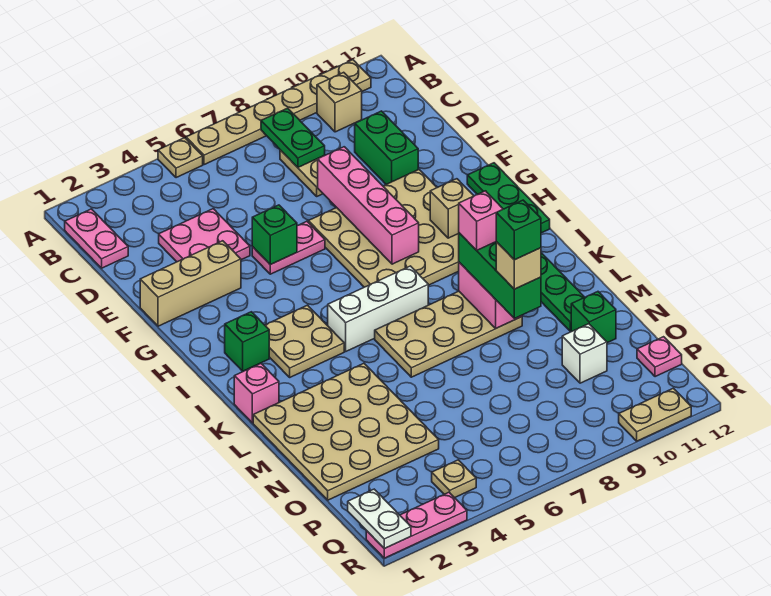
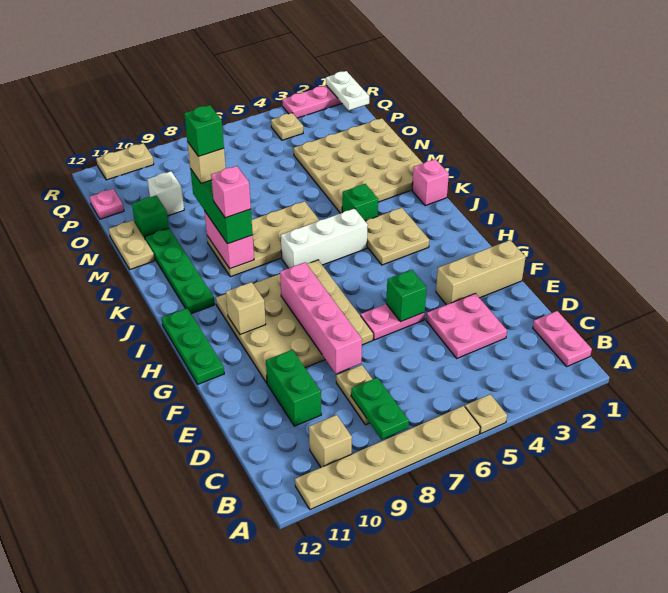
green brick I2 level 1 -> green brick K4 level 1
none -> tan plate M12:N12 level 1

